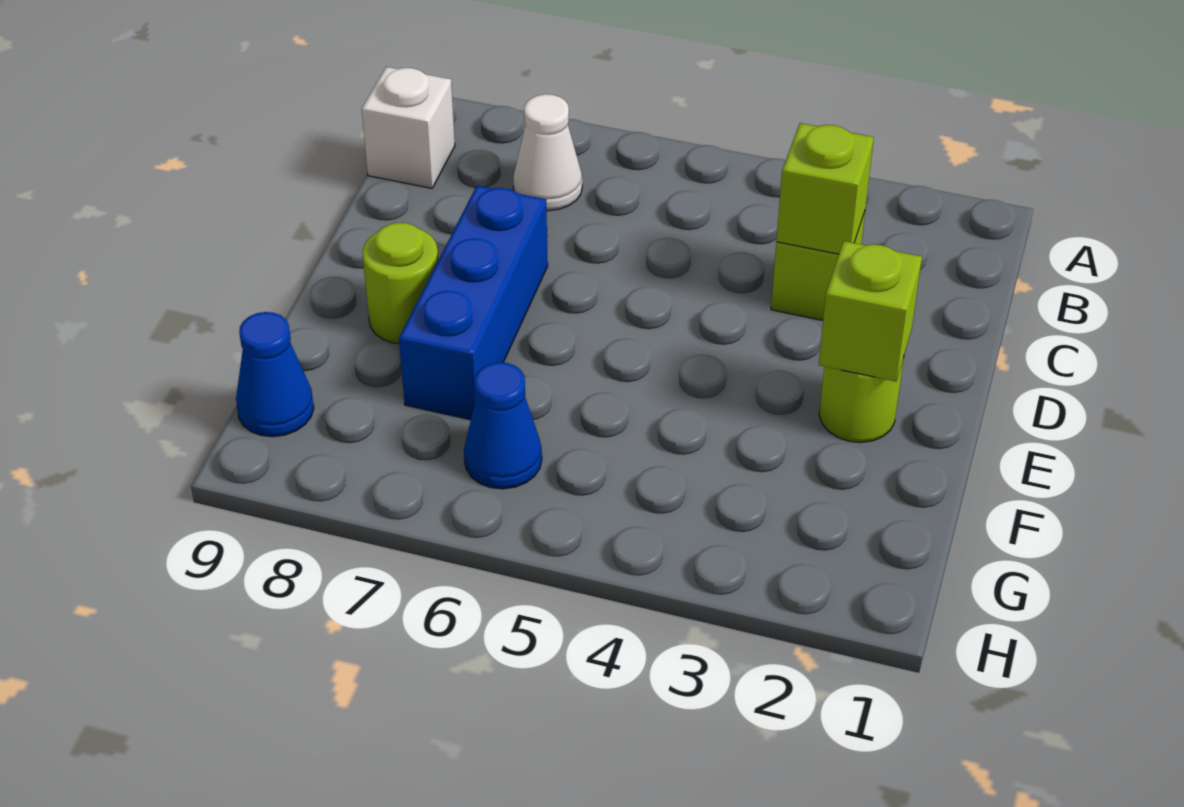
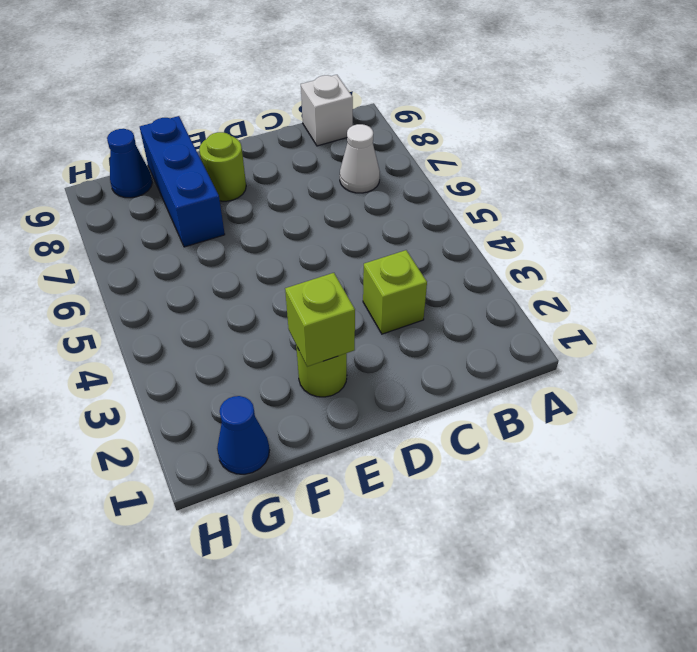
lime brick C3 level 2 -> none
blue brick D7:F7 level 1 -> blue brick F7:F9 level 1
blue cone G6 level 1 -> blue cone G1 level 1

